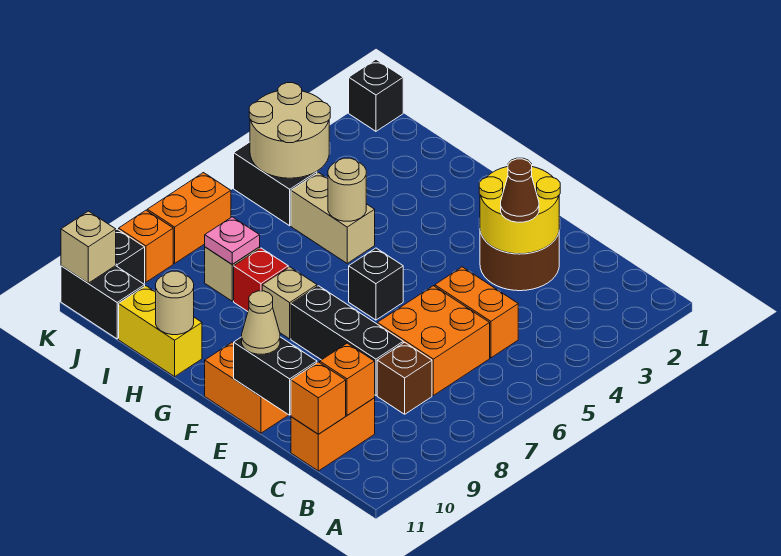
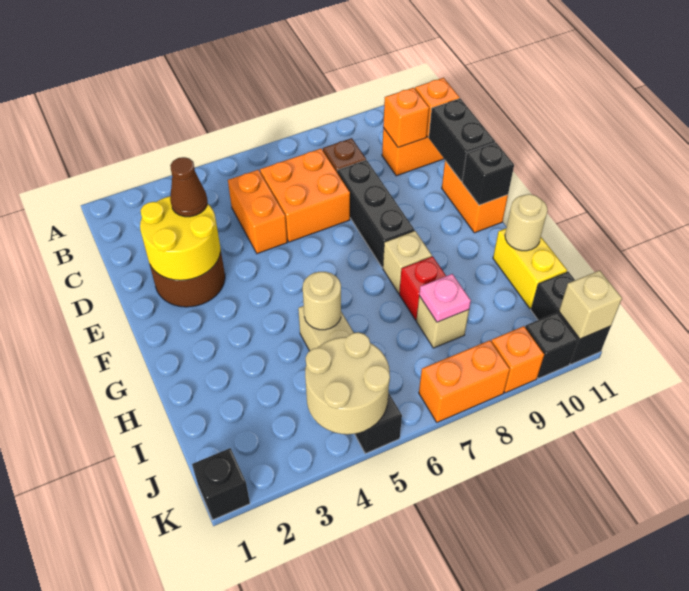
tan cone E11 level 3 -> none
black brick F6 level 1 -> black brick F11 level 2

